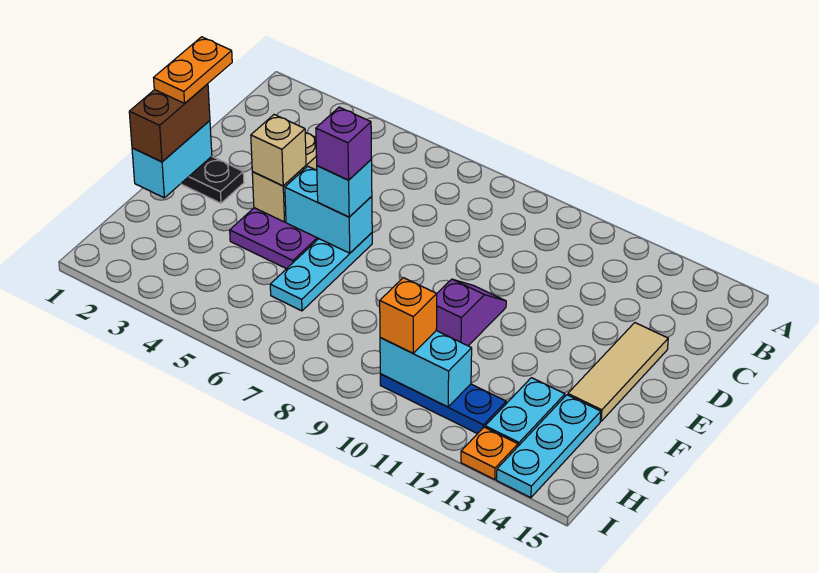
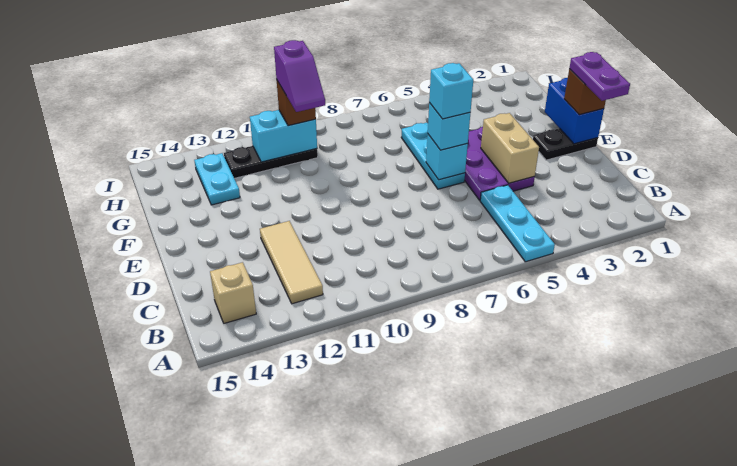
orange plate D1:E1 level 4 -> purple plate D1:E1 level 4
tan tile D14:F14 level 1 -> tan tile B12:D12 level 1
cyan brick E1:F1 level 2 -> blue brick E1:F1 level 2
brown brick E1:F1 level 3 -> brown brick E1 level 3
tan brick E4 level 3 -> tan brick B14 level 1
cyan brick E5:E6 level 2 -> cyan brick E6 level 2
purple brick E6 level 4 -> cyan brick E6 level 4
purple slope E10:F10 level 1 top F -> purple slope G10:H10 level 4 top H
cyan plate G14:I14 level 1 -> cyan plate A5:C5 level 1
blue plate H10:H12 level 1 -> black plate H10:H12 level 1
orange brick H10 level 3 -> brown brick H10 level 3
orange plate I13 level 1 -> none

